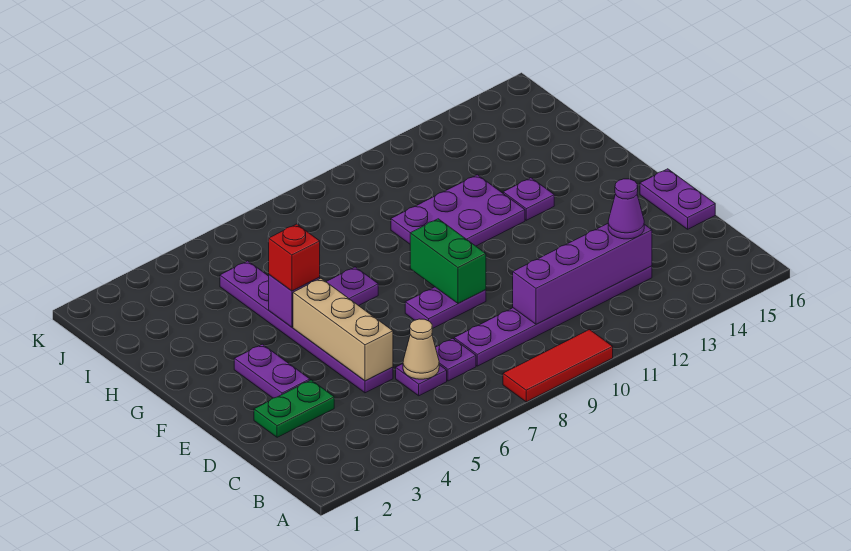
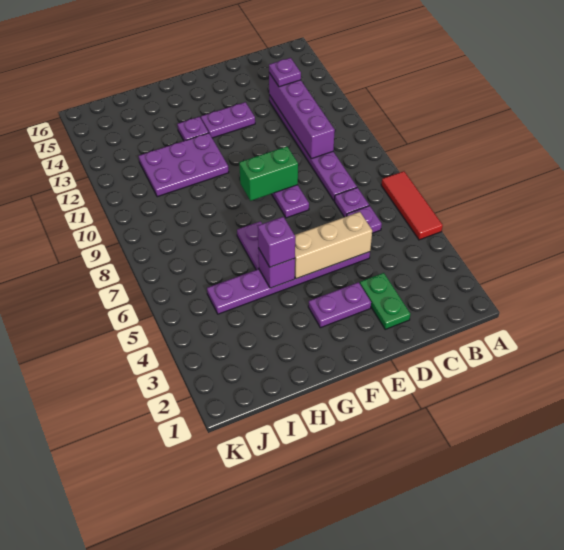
red tile A8:A10 level 1 -> red tile A5:A7 level 1
tan cone C6 level 2 -> none
purple cone C13 level 3 -> purple plate C13 level 3
purple plate D16:E16 level 1 -> purple plate E13:F13 level 1
red brick G5 level 3 -> purple brick G5 level 3
purple plate G10:H12 level 1 -> purple plate G11:I12 level 1

